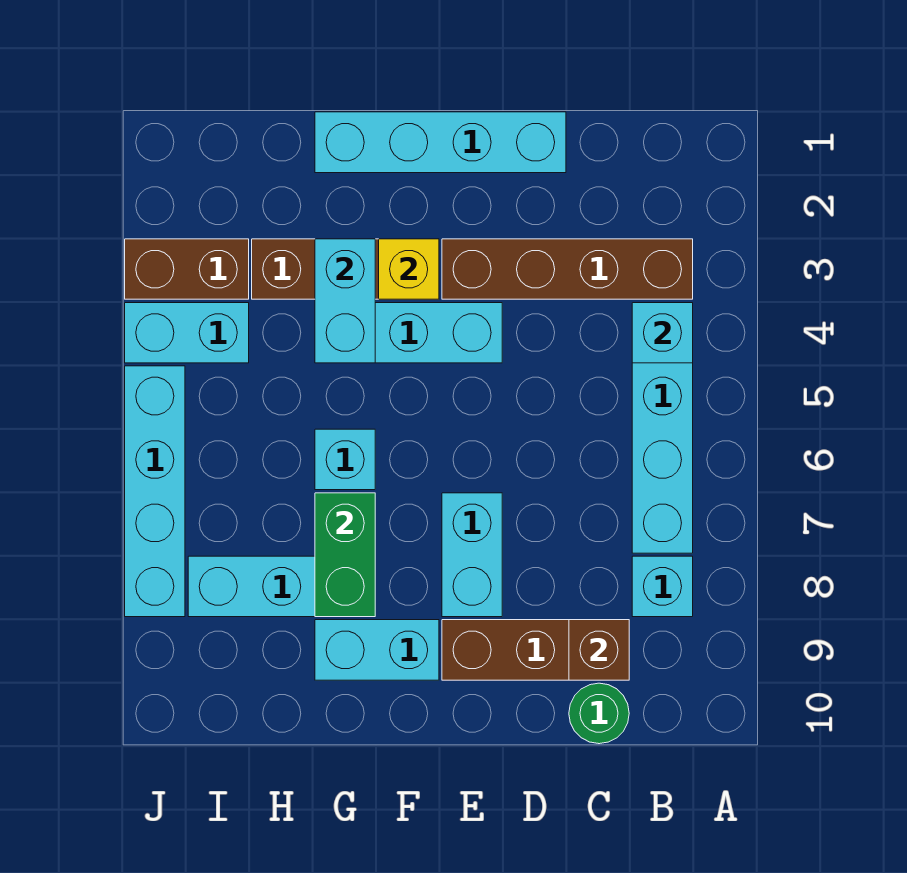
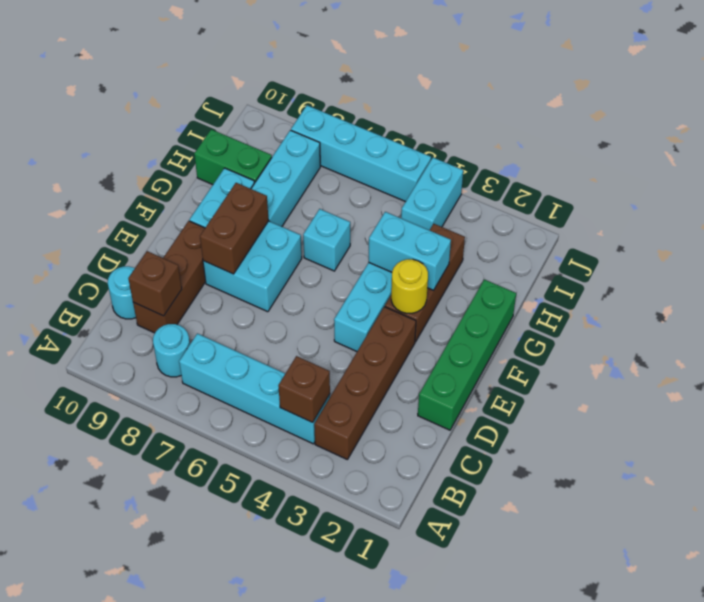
cyan brick B4 level 2 -> brown brick B4 level 2
cyan brick B8 level 1 -> cyan round brick B8 level 1
green round brick C10 level 1 -> cyan round brick C10 level 1
cyan brick D1:G1 level 1 -> green brick D1:G1 level 1
cyan brick E7:E8 level 1 -> cyan brick E7:F8 level 1
yellow brick F3 level 2 -> yellow round brick F3 level 2
green brick G7:G8 level 2 -> green brick H9:H10 level 1
brown brick I3:J3 level 1 -> brown brick E8:F8 level 2

